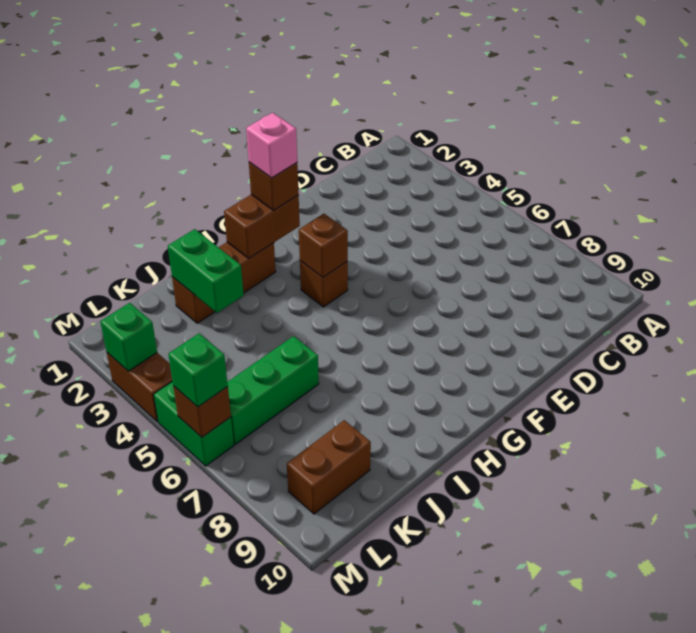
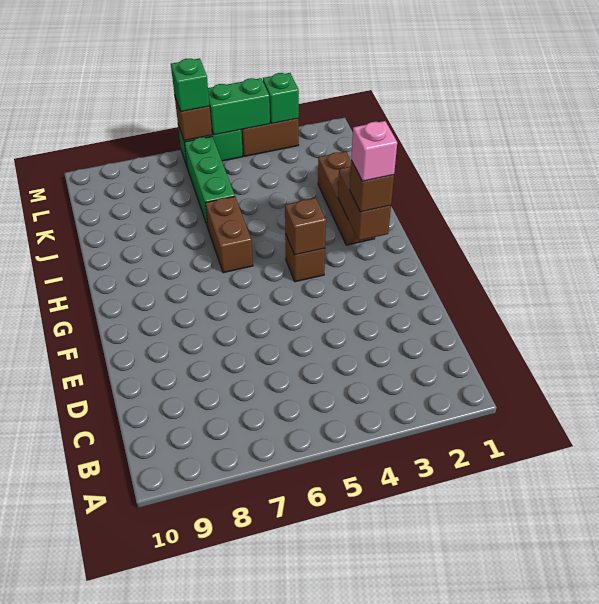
green brick J2:J3 level 2 -> green brick M4:M5 level 2
brown brick K9:L9 level 1 -> brown brick H6:I6 level 1

